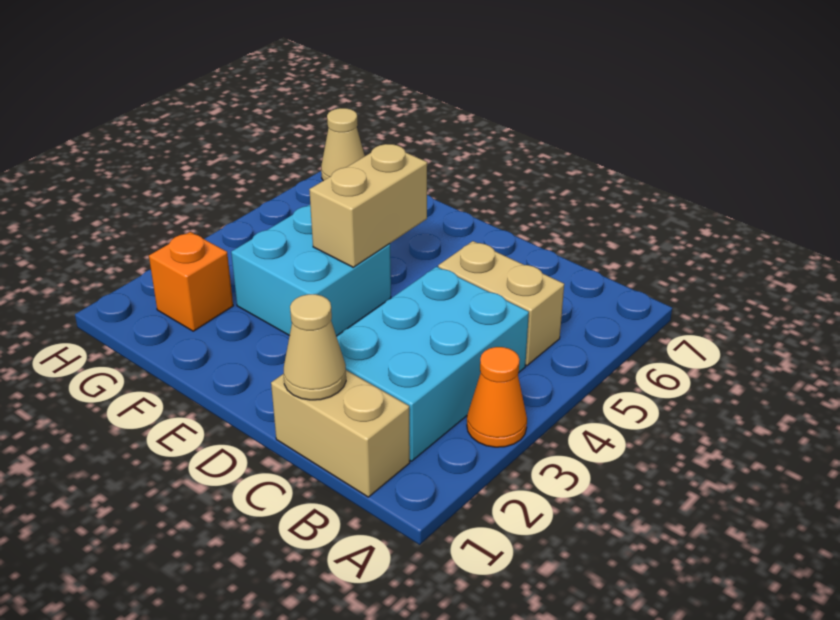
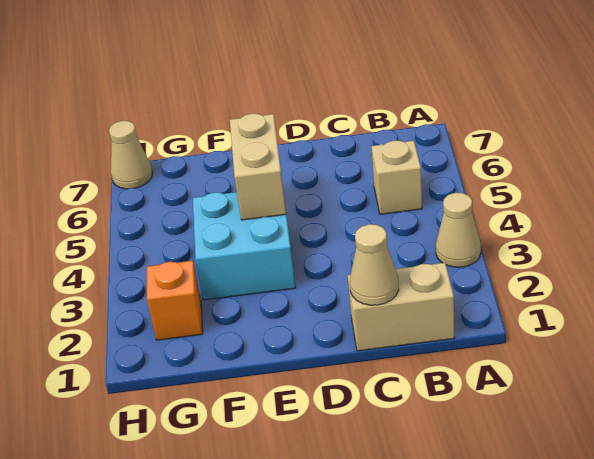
orange cone A3 level 1 -> tan cone A3 level 1
cyan brick B2:C4 level 1 -> none
tan brick B5:C5 level 1 -> tan brick B5 level 1

